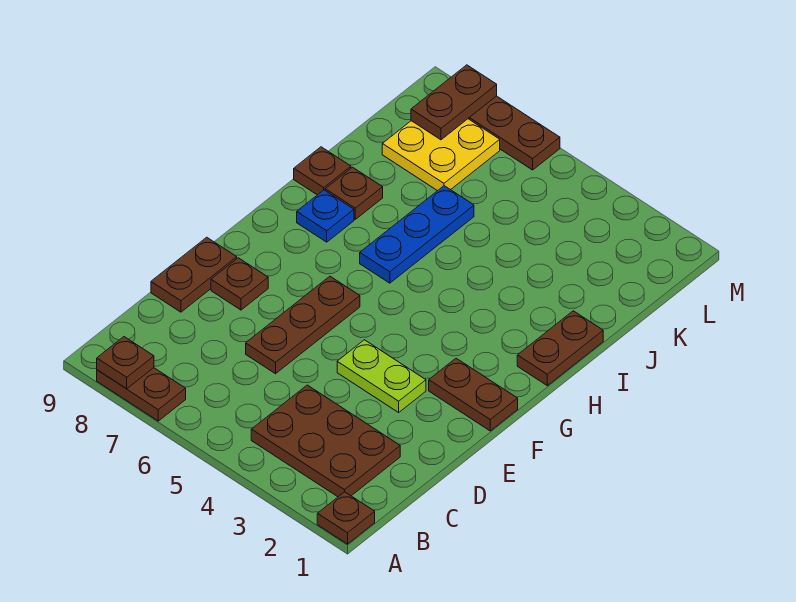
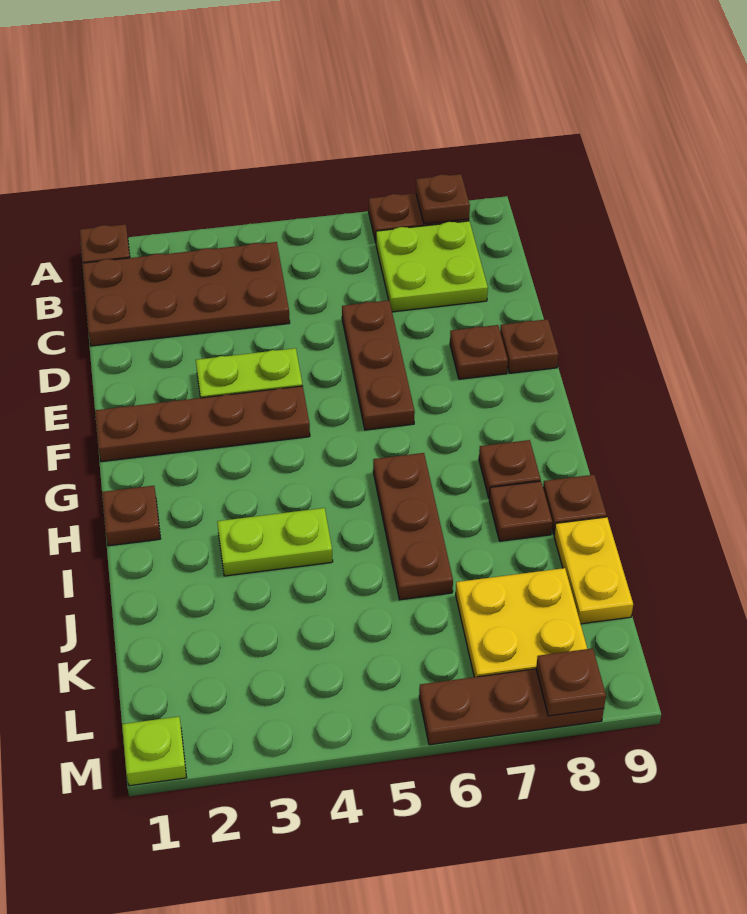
brown plate B2:C4 level 1 -> brown plate B1:C4 level 1
none -> lime plate B7:C8 level 1
brown plate D9:E9 level 1 -> brown plate E9 level 1
brown plate F1:F2 level 1 -> brown plate F1:F4 level 1
brown plate H1:I1 level 1 -> brown plate H1 level 1
blue plate H6:J6 level 1 -> brown plate H6:J6 level 1
blue plate H8 level 1 -> brown plate H8 level 1
none -> lime plate I3:I4 level 1
none -> yellow plate J9:K9 level 1
brown plate L8:M8 level 2 -> brown plate M8 level 2
none -> lime plate M1 level 1

